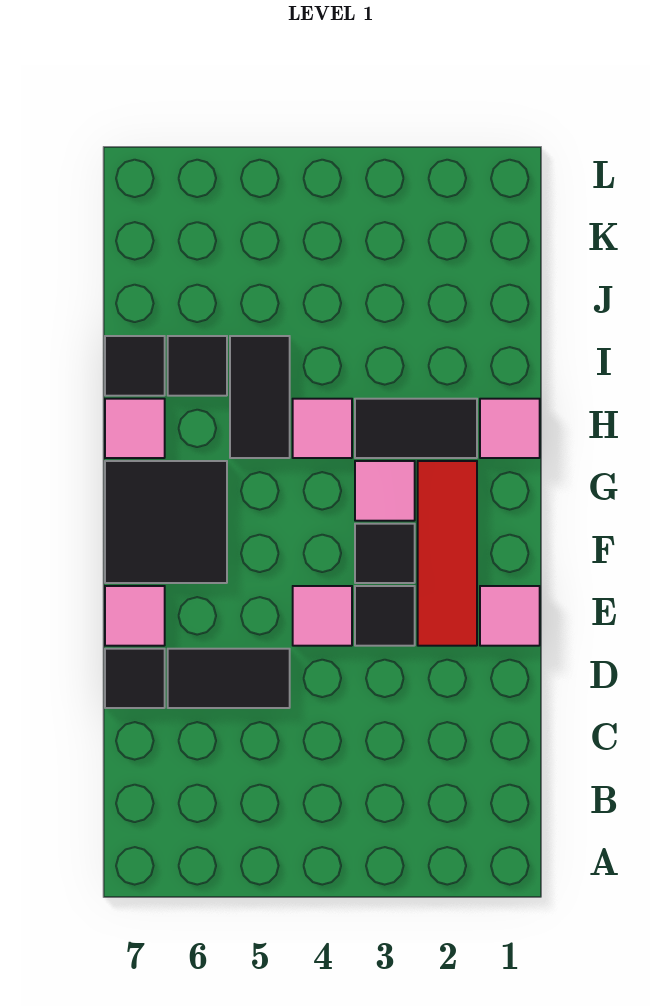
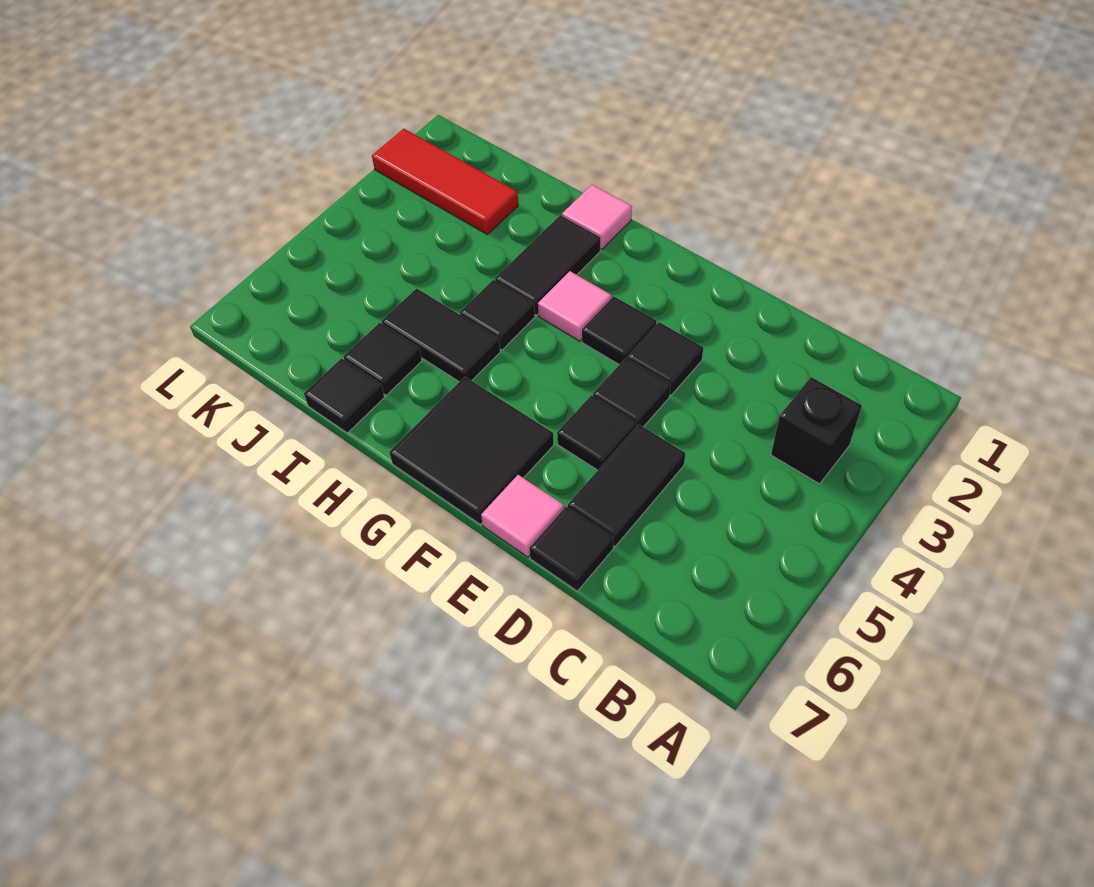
none -> black brick B3 level 1
pink tile E1 level 1 -> none
red tile E2:G2 level 1 -> red tile J2:L2 level 1
pink tile E4 level 1 -> black tile E4 level 1
none -> black tile E5 level 1
pink tile H4 level 1 -> black tile H4 level 1
pink tile H7 level 1 -> none

